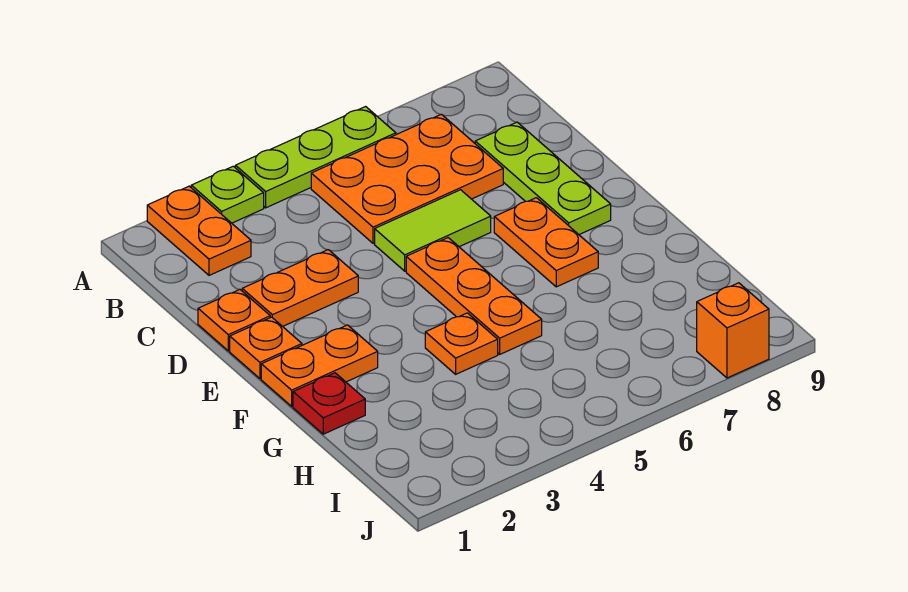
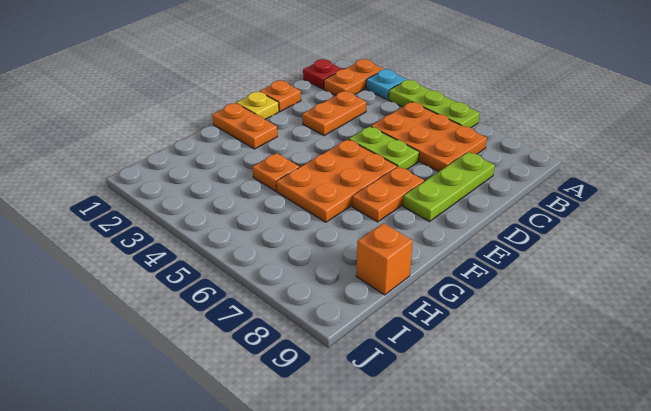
lime plate A3 level 1 -> cyan plate A3 level 1
orange plate D2:D3 level 1 -> orange plate C3:D3 level 1
lime tile D5:D6 level 1 -> lime plate D5:D6 level 1
orange plate E1 level 1 -> yellow plate E1 level 1
orange plate E5:G5 level 1 -> orange plate E5:G6 level 1
red plate G1 level 1 -> red plate B1 level 1
orange brick J8 level 1 -> orange brick H9 level 1

